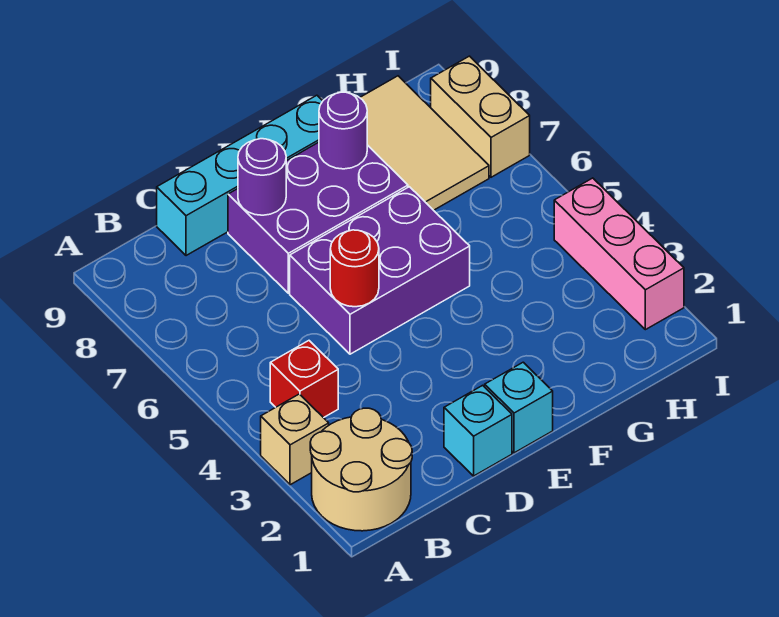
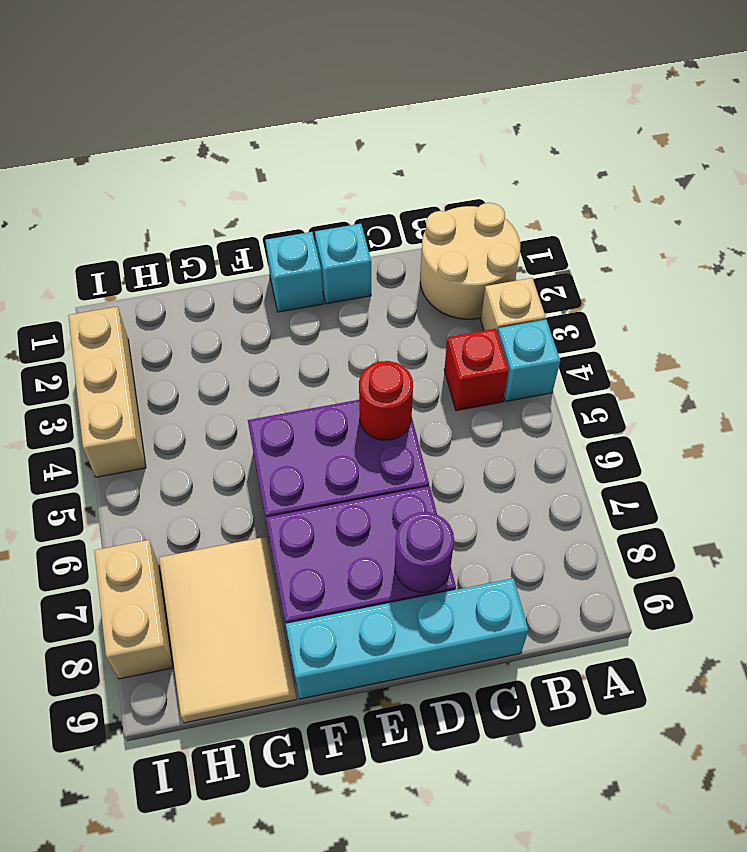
none -> cyan brick A4 level 1
purple round brick F8 level 2 -> none
pink brick I2:I4 level 1 -> tan brick I2:I4 level 1

